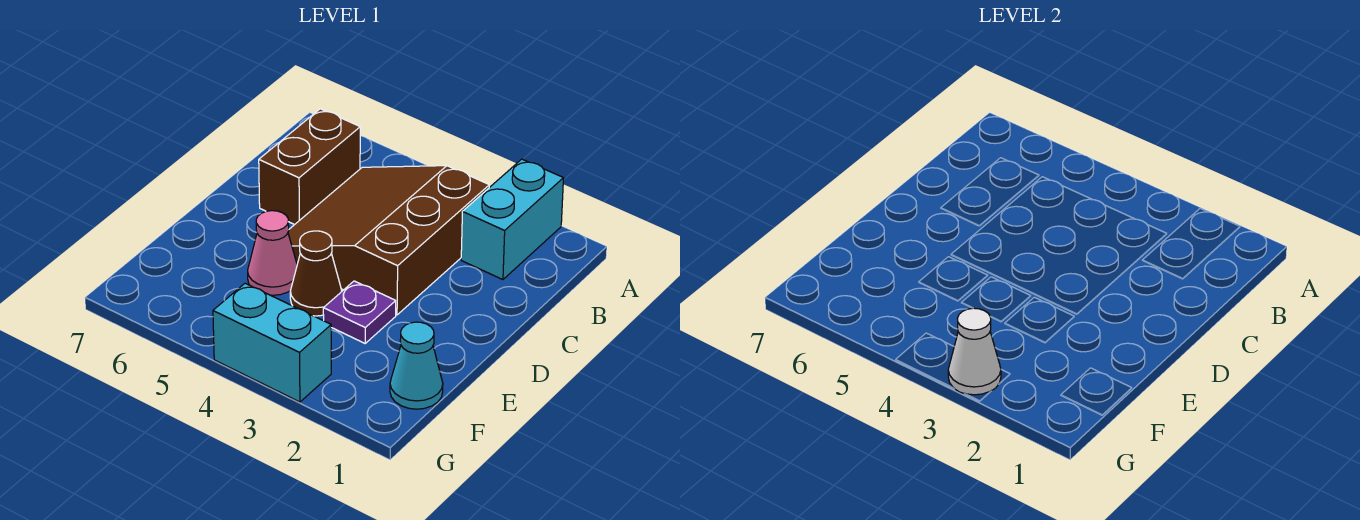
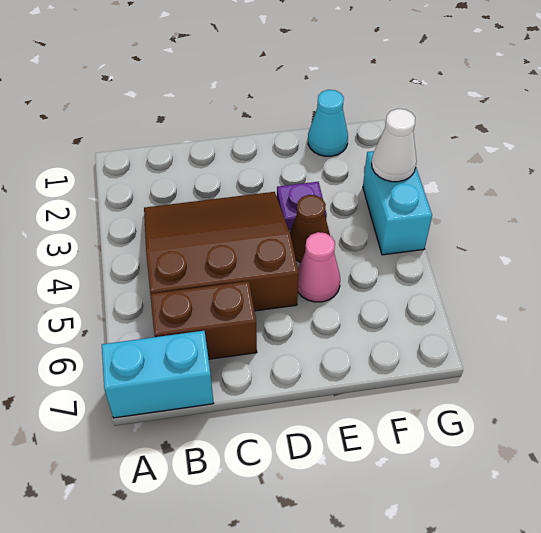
cyan brick A2:B2 level 1 -> cyan brick A7:B7 level 1
brown slope B3:D5 level 1 top 3 -> brown slope B3:D5 level 1 top 5

